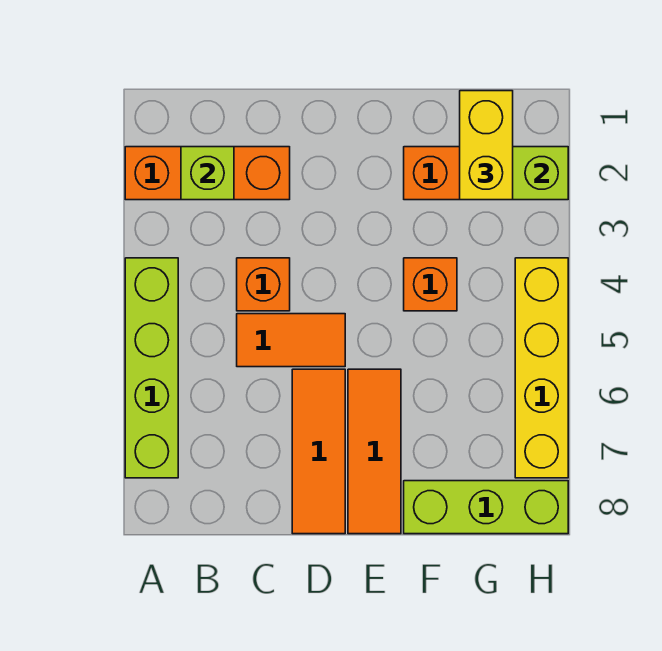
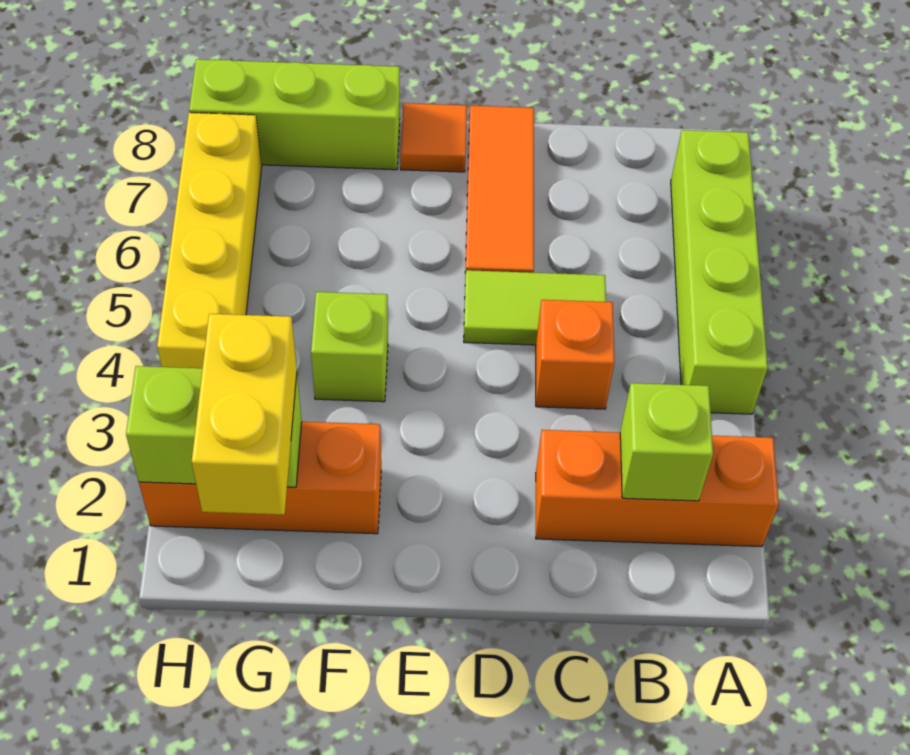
orange tile C5:D5 level 1 -> lime tile C5:D5 level 1
orange tile E6:E8 level 1 -> orange tile E8 level 1
orange brick F4 level 1 -> lime brick F4 level 1

